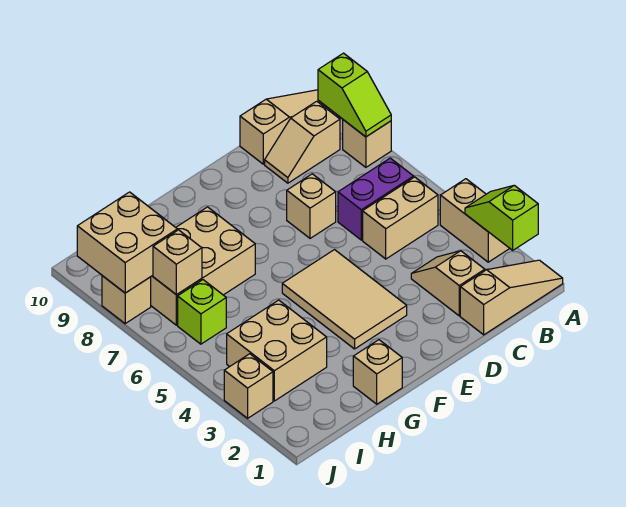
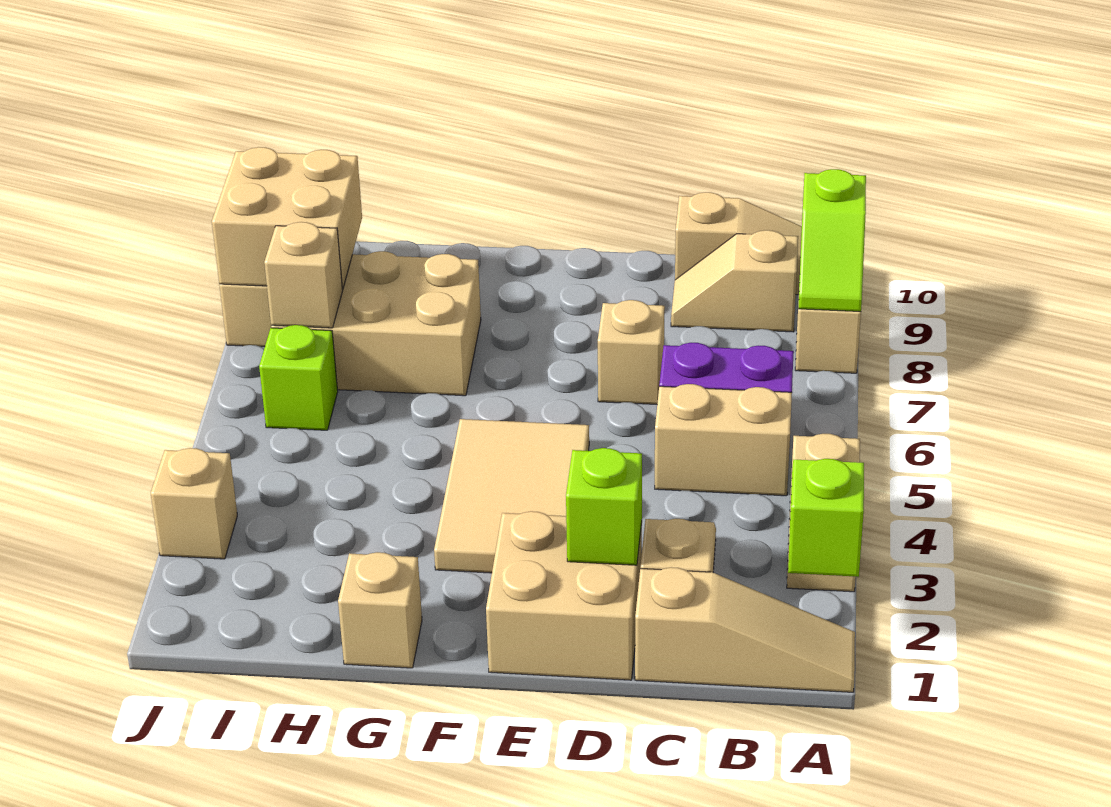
none -> lime brick D2 level 2
tan brick H3:I4 level 1 -> tan brick D1:E2 level 1

